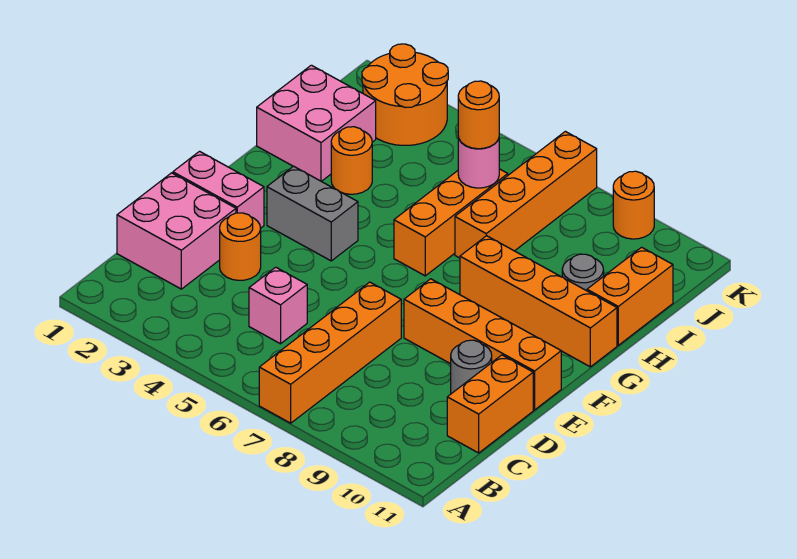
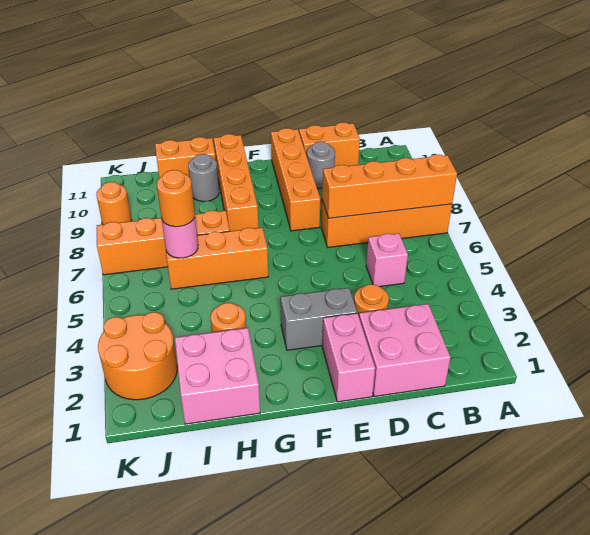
none -> orange brick A7:D7 level 2
grey brick F3:F4 level 1 -> grey brick E3:F3 level 1

